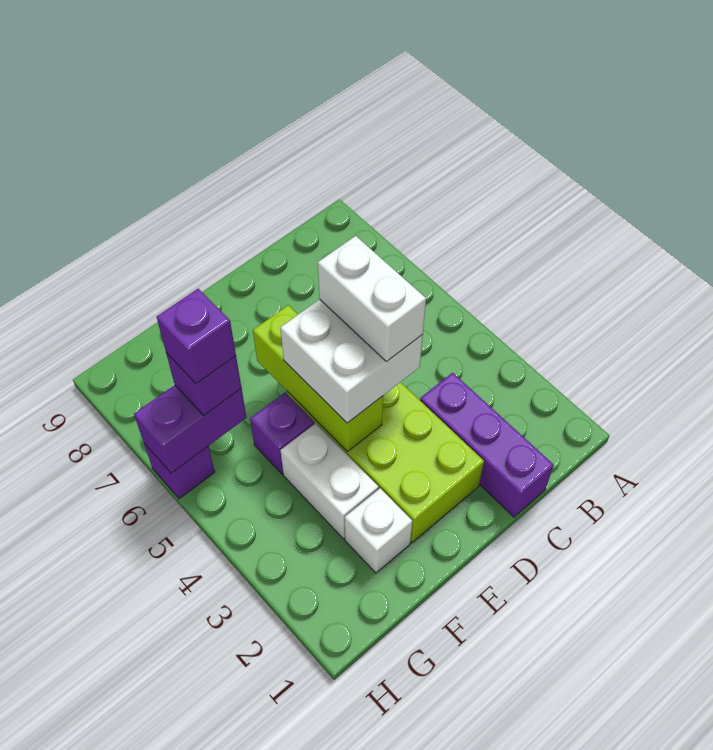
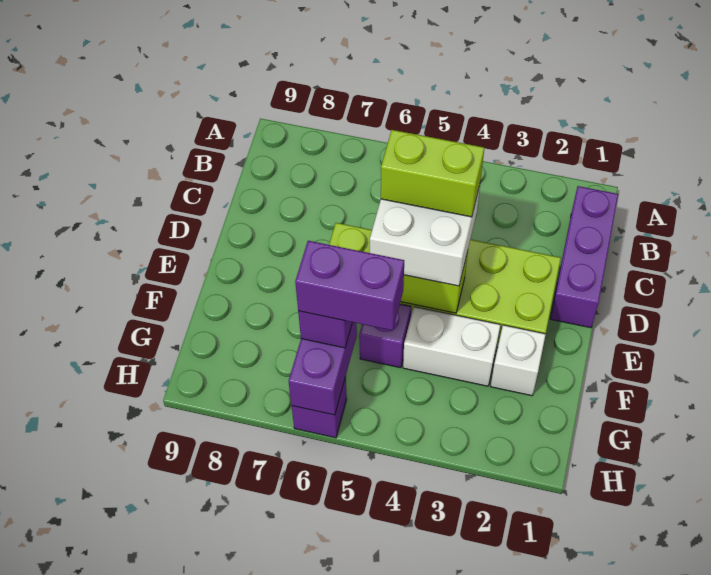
purple brick C1:C3 level 1 -> purple brick B1:D1 level 1
white brick D4:D5 level 4 -> lime brick D4:D5 level 4
purple brick G6 level 4 -> purple brick G5:G6 level 4

